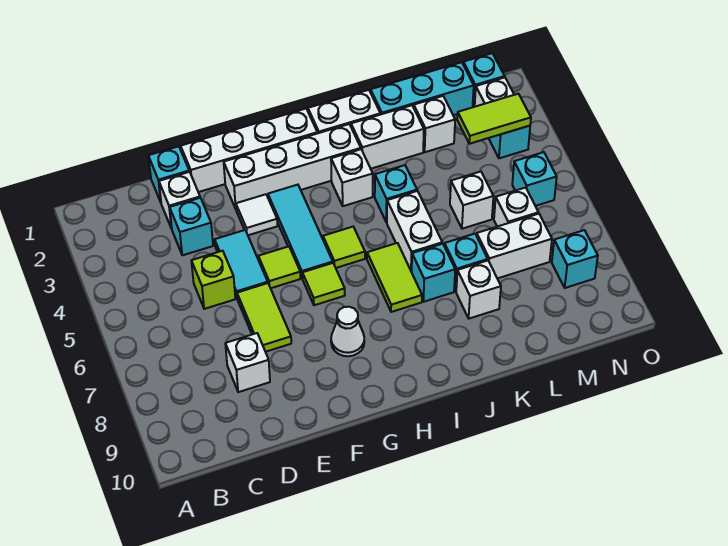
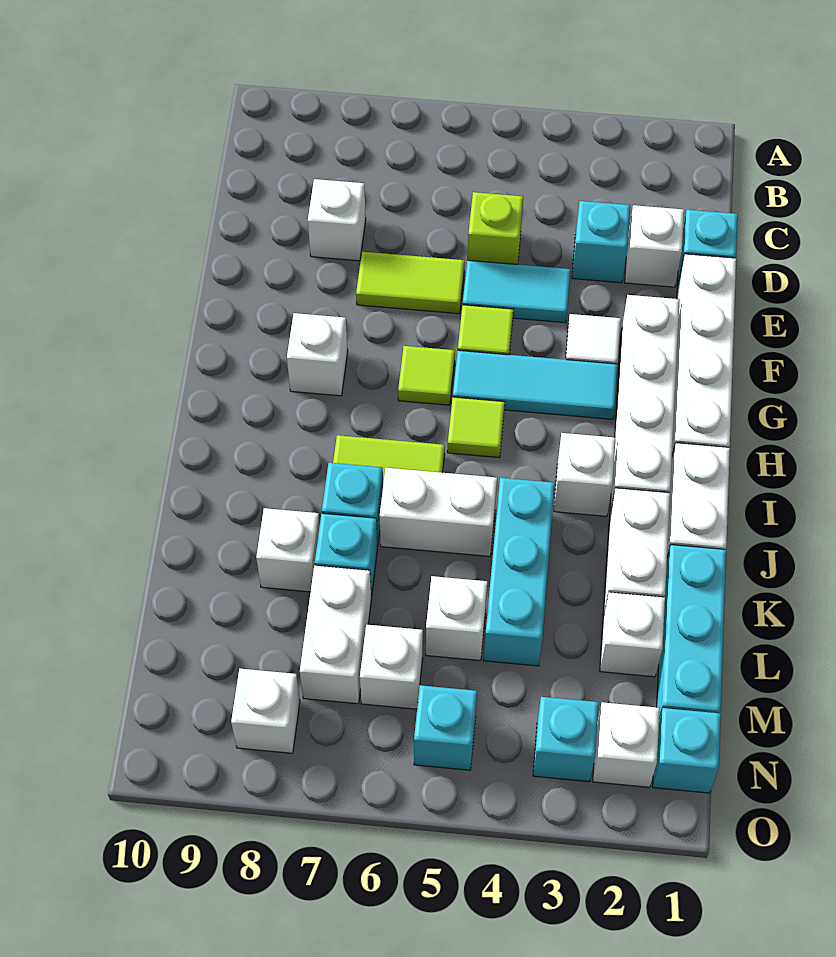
white cone G8 level 1 -> white brick G8 level 1
cyan brick J4 level 1 -> cyan brick J4:L4 level 1
lime tile M3:N3 level 2 -> none
cyan brick N8 level 1 -> white brick N8 level 1

